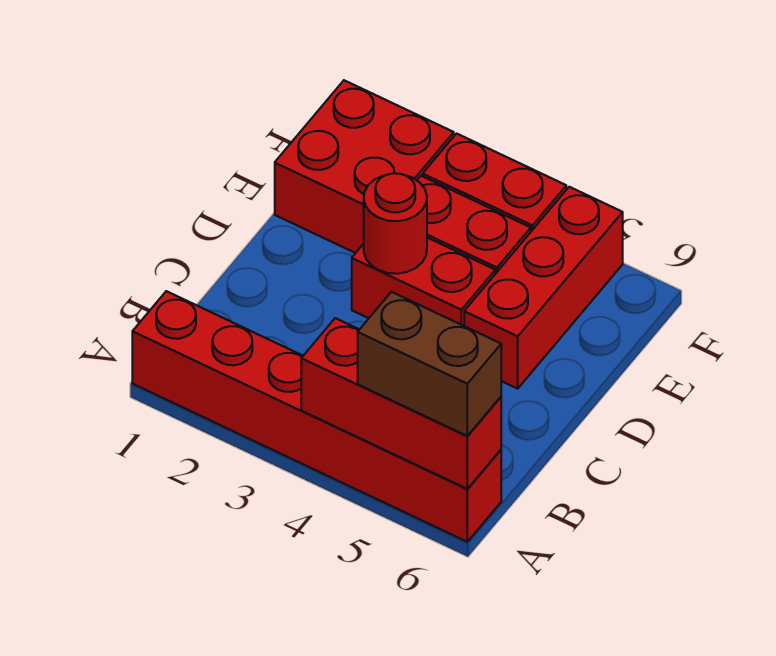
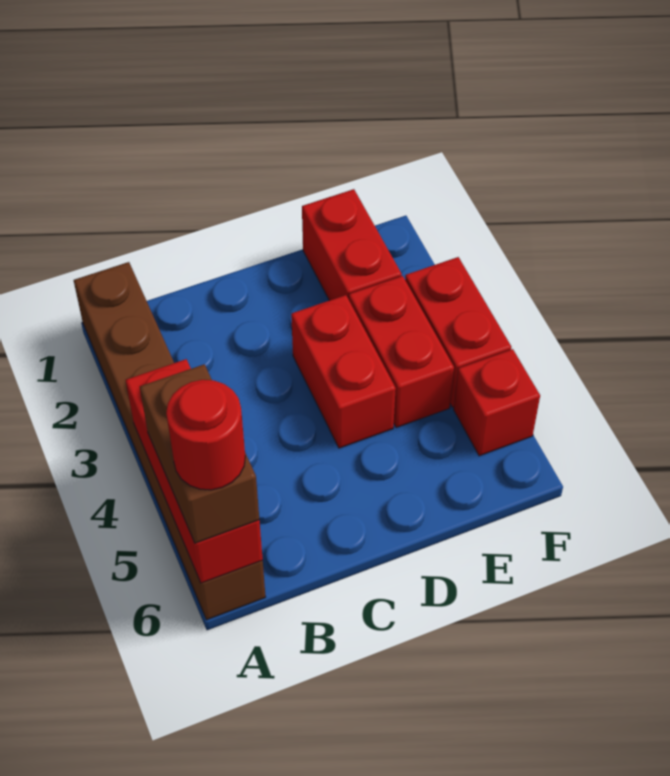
red brick A1:A6 level 1 -> brown brick A1:A6 level 1
red round brick D3 level 2 -> red round brick A6 level 4
red brick D5:F5 level 1 -> red brick F5 level 1
red brick E1:F2 level 1 -> red brick E1:E2 level 1

